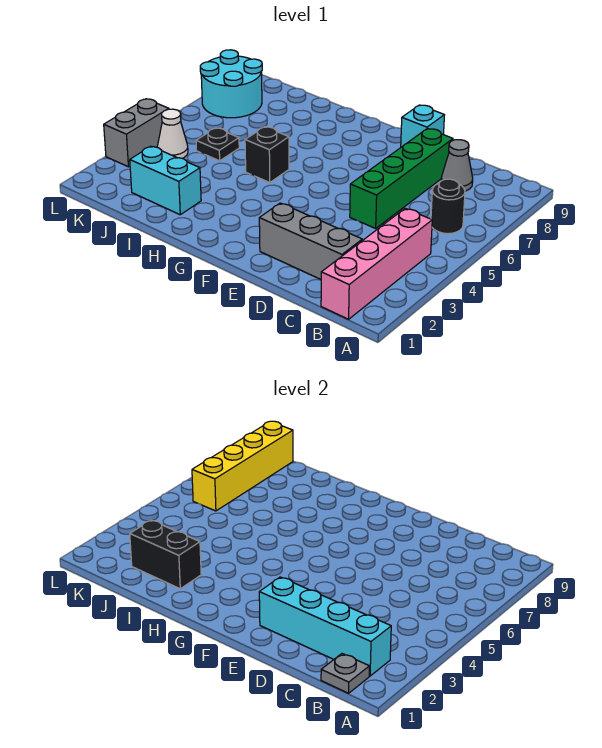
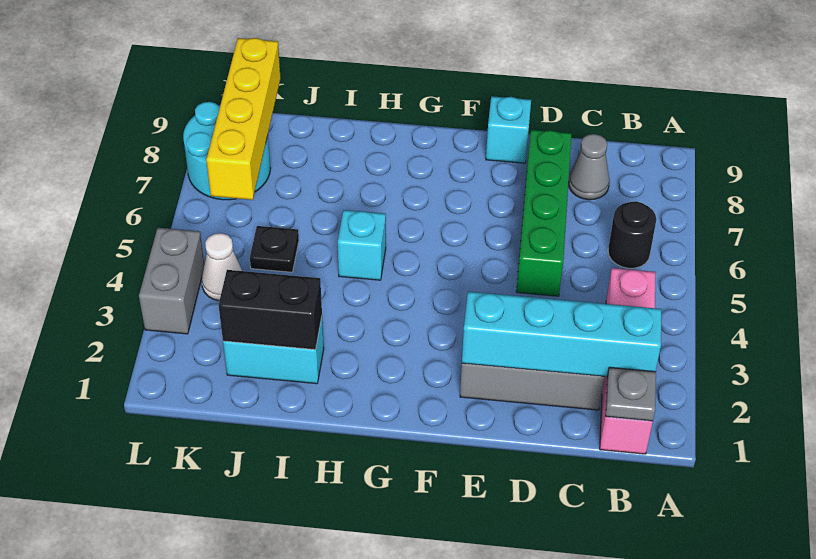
black brick H5 level 1 -> cyan brick H5 level 1

